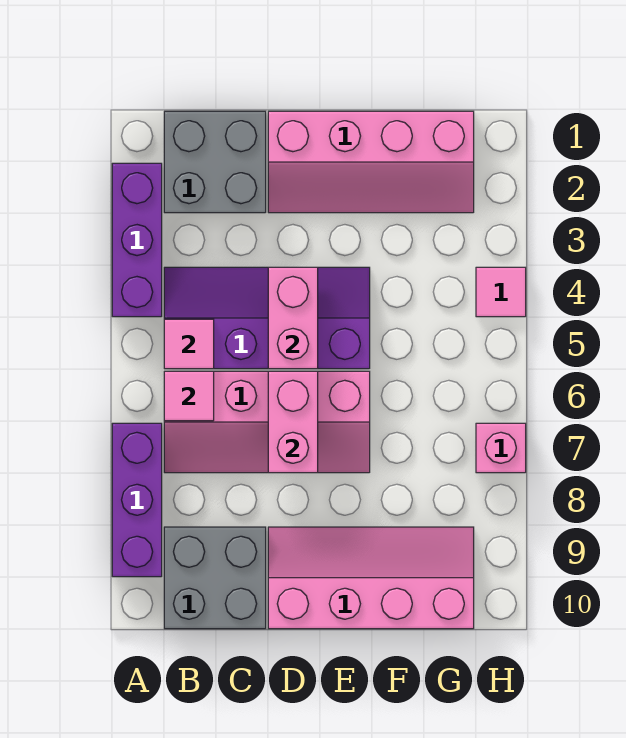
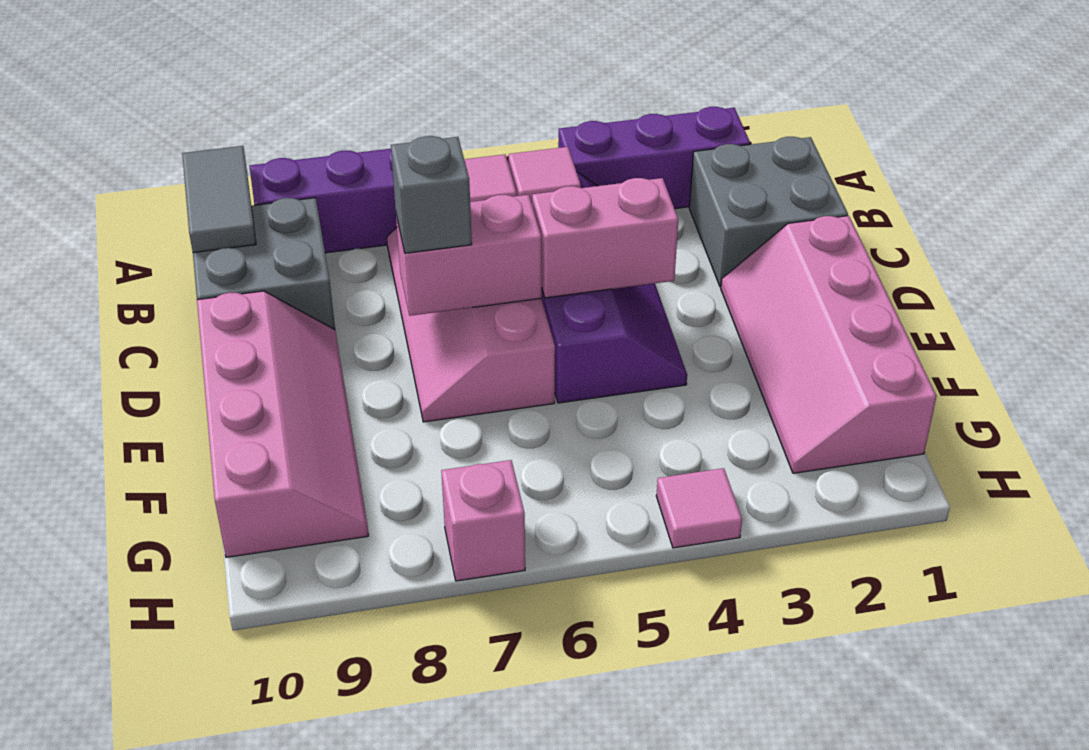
none -> grey tile A10:B10 level 2
none -> grey brick D7 level 3

